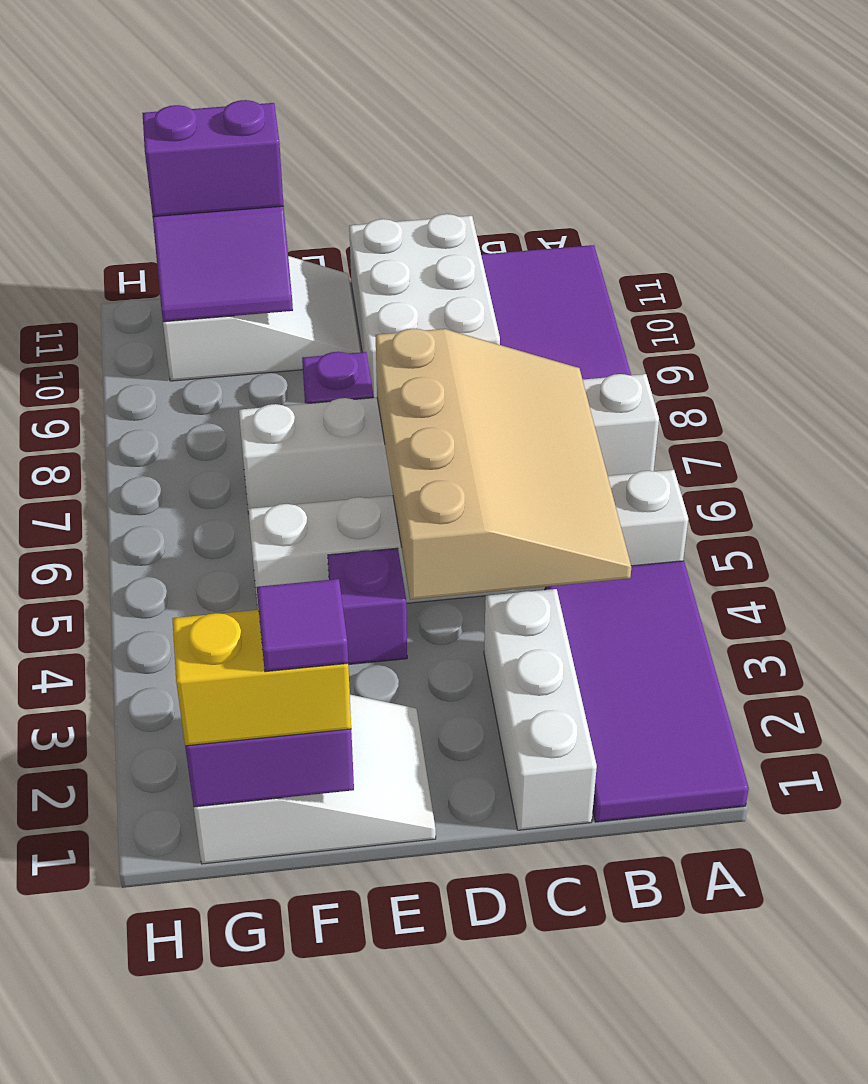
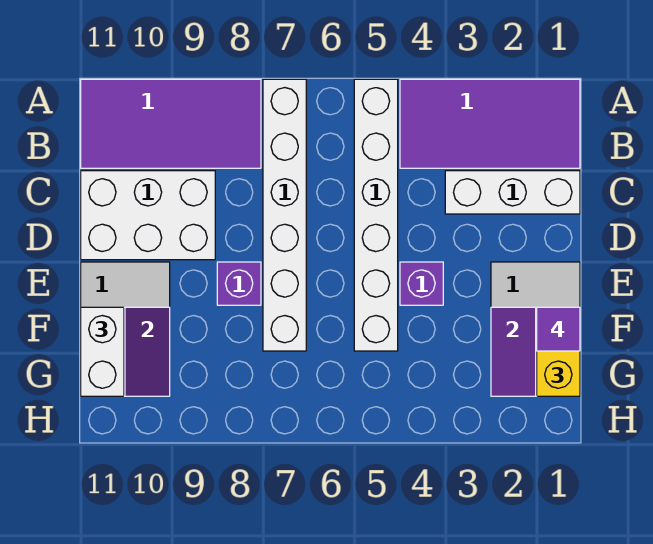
tan slope B4:D7 level 2 top D -> none
purple brick F11:G11 level 3 -> white brick F11:G11 level 3

